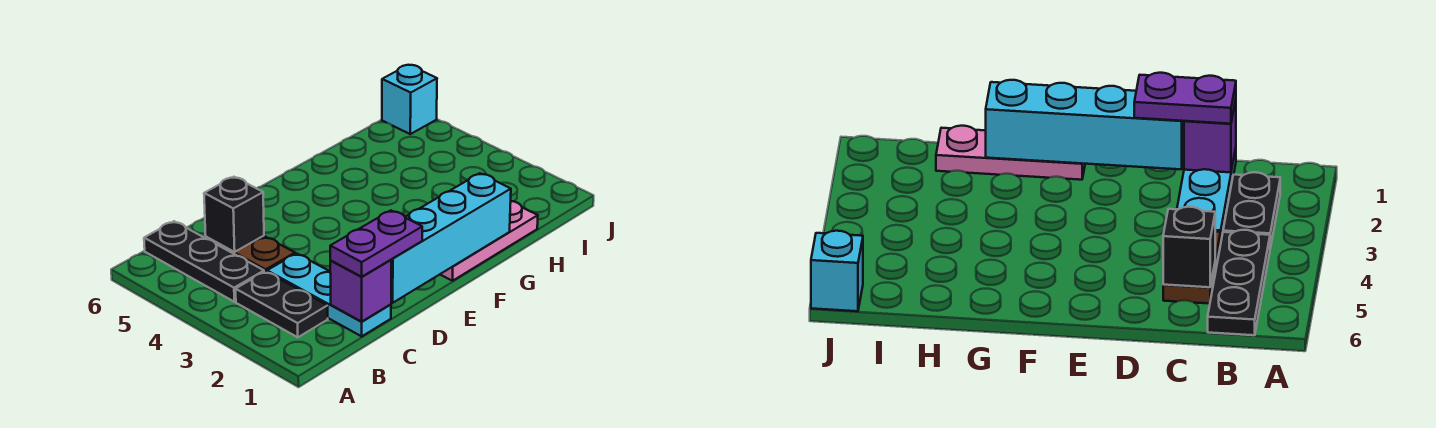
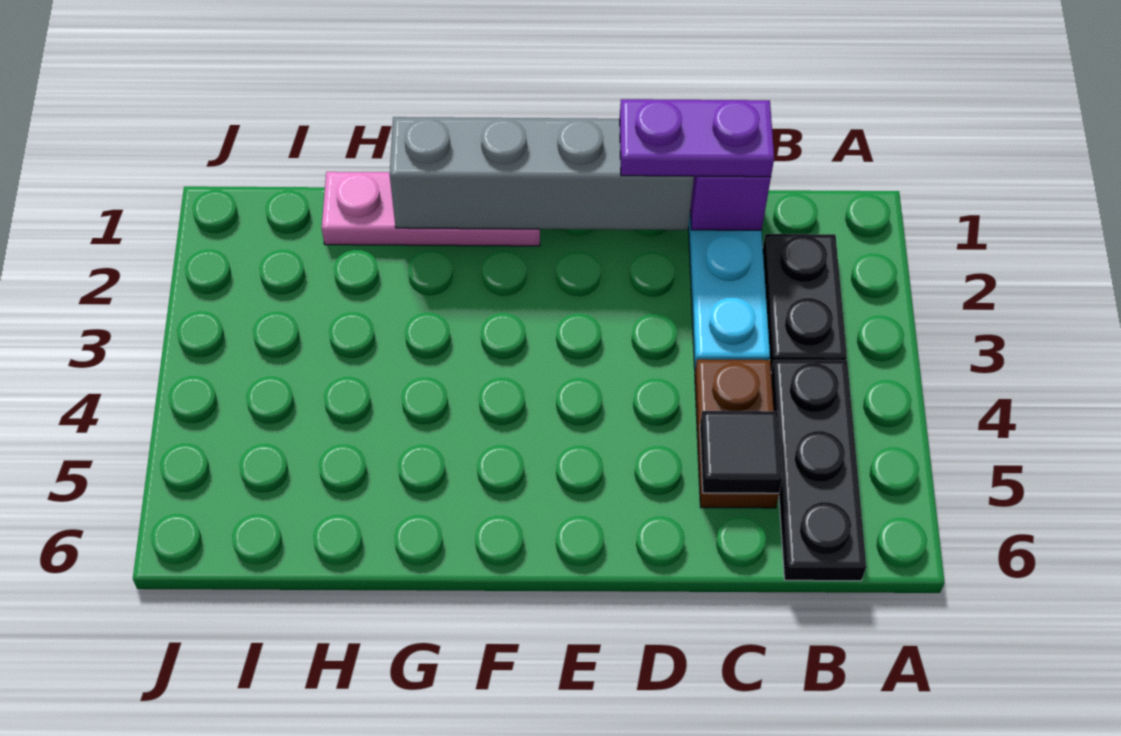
black brick C5 level 2 -> black tile C5 level 2
cyan brick D1:G1 level 2 -> grey brick D1:G1 level 2
cyan brick J6 level 1 -> none

